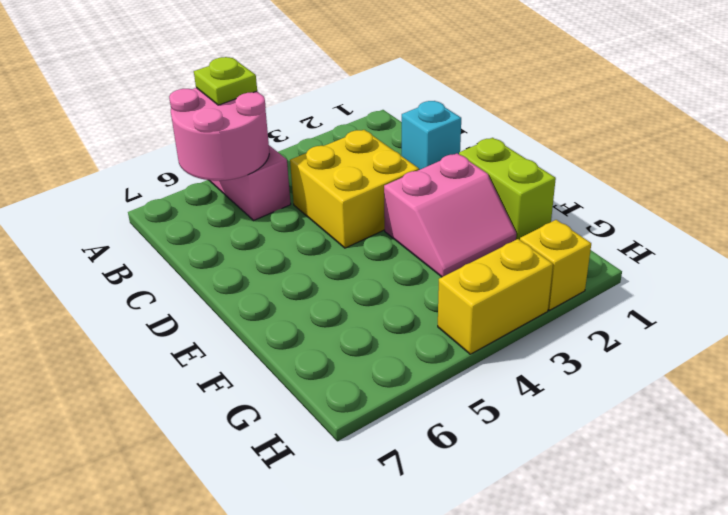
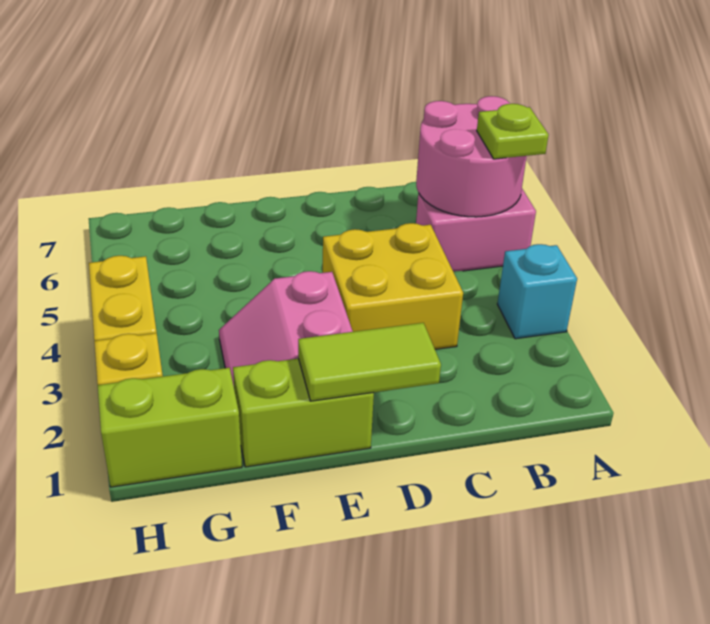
cyan brick C1 level 1 -> cyan brick A3 level 1
none -> lime tile D1:E1 level 2
none -> lime brick G1:H1 level 1

